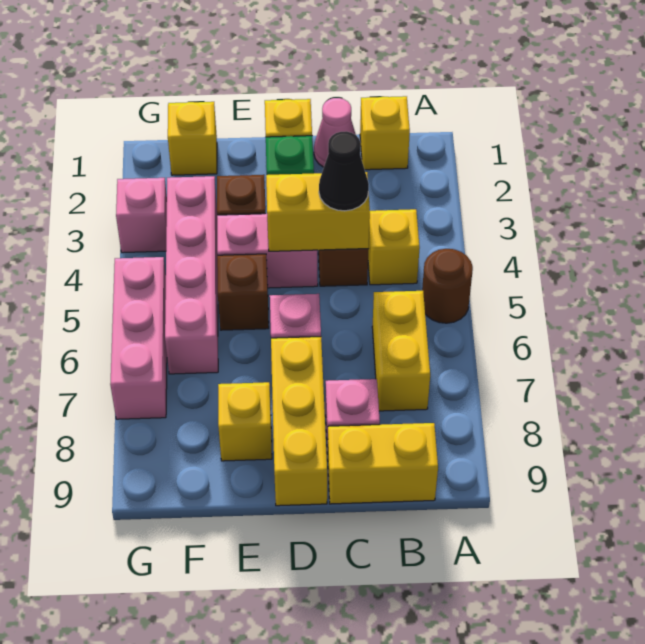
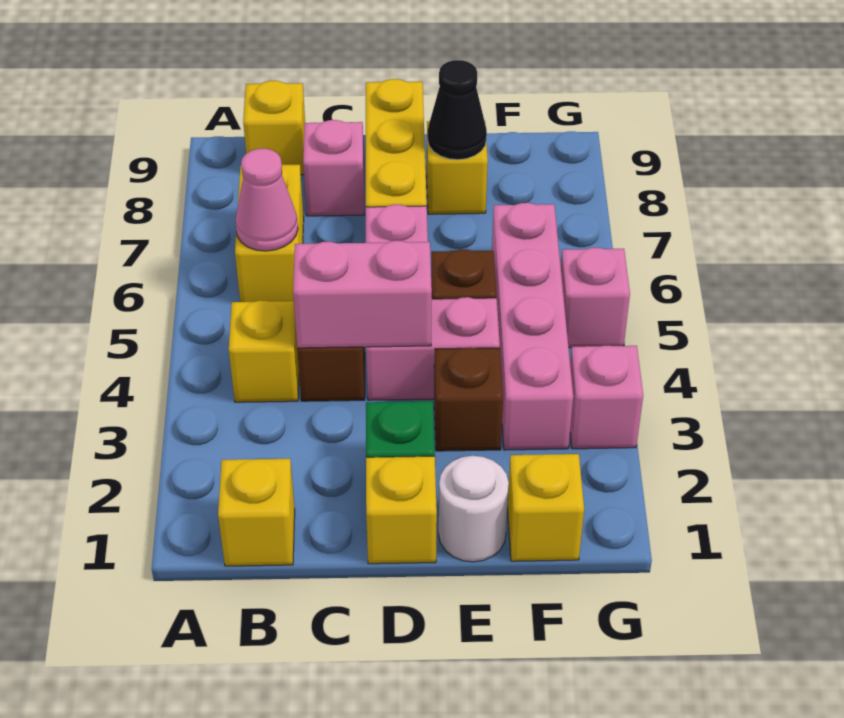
brown round brick A5 level 1 -> none
yellow brick B9:C9 level 1 -> yellow brick B9 level 1
pink cone C1 level 1 -> pink cone B6 level 2
yellow brick C4:D4 level 2 -> pink brick C4:D4 level 2
black cone C4 level 3 -> black cone E8 level 2
none -> white round brick E1 level 1
pink brick G5:G7 level 1 -> pink brick G5 level 1

